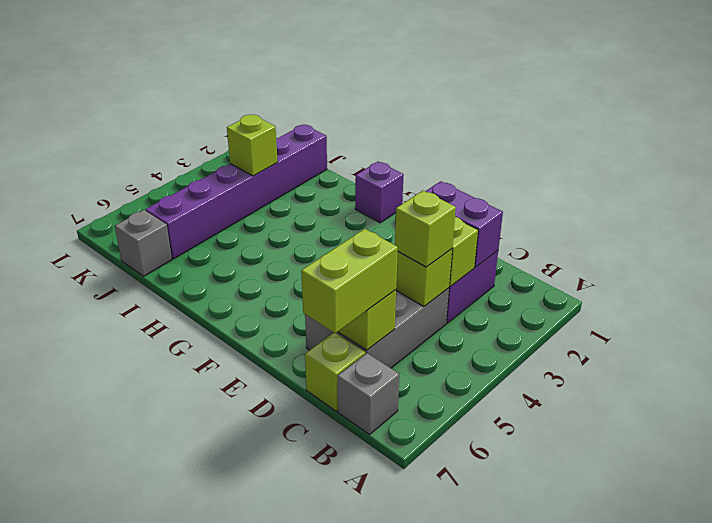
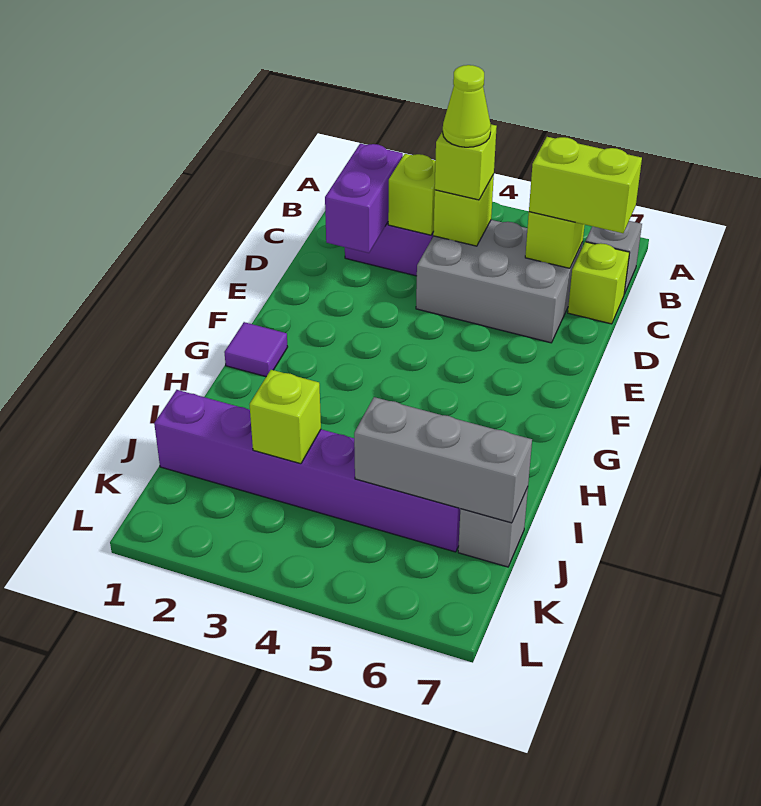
none -> lime cone C4 level 4
purple brick G1 level 1 -> purple tile G1 level 1
none -> grey brick J5:J7 level 2

